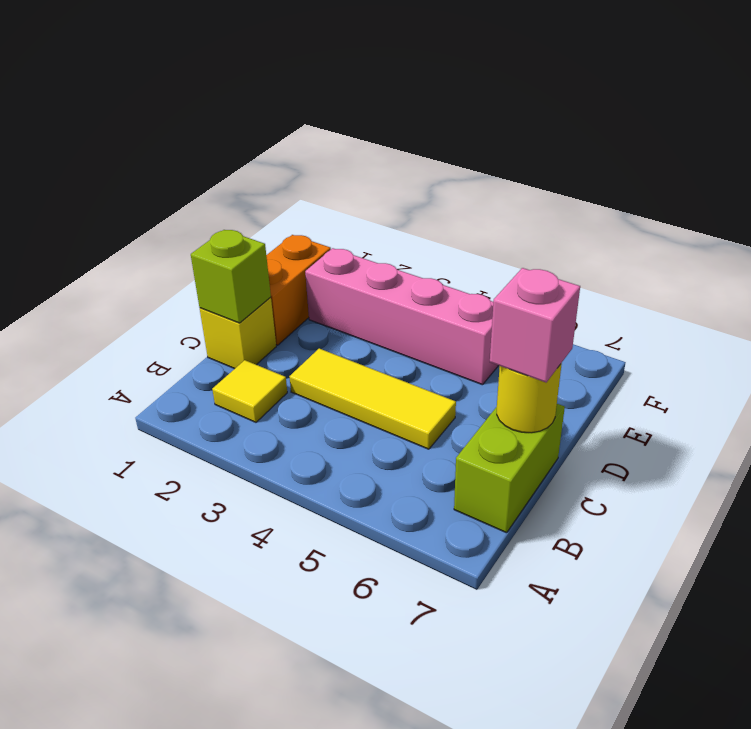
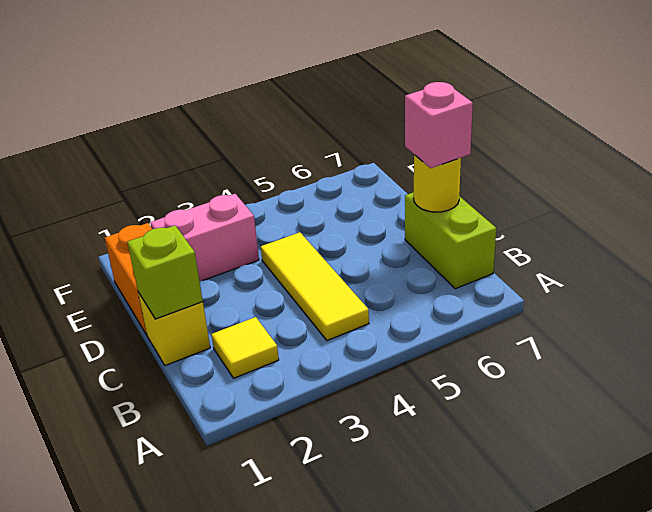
yellow tile C3:C5 level 1 -> yellow tile B4:D4 level 1
pink brick E2:E5 level 1 -> pink brick E2:E3 level 1

